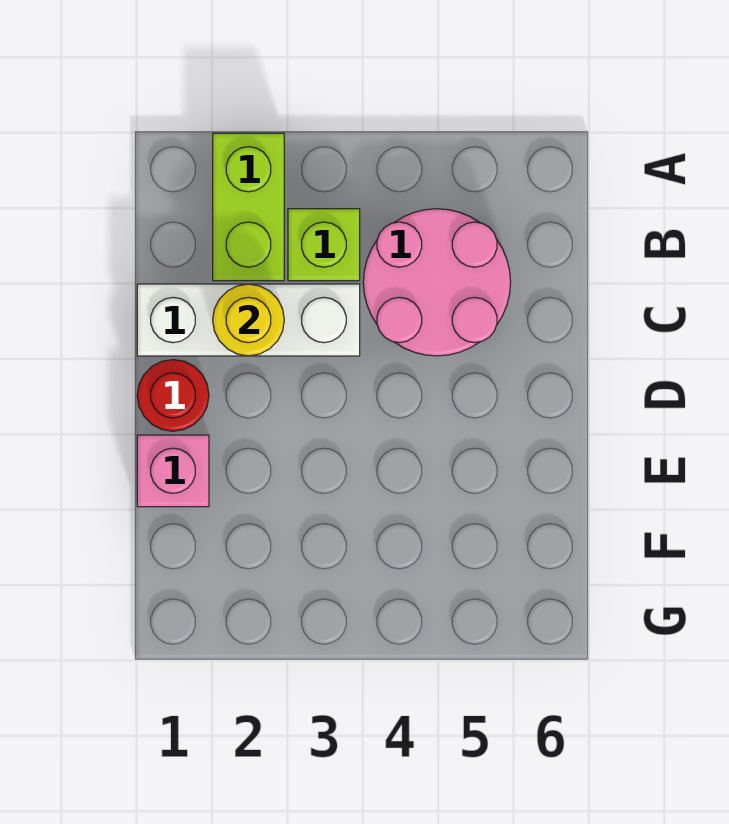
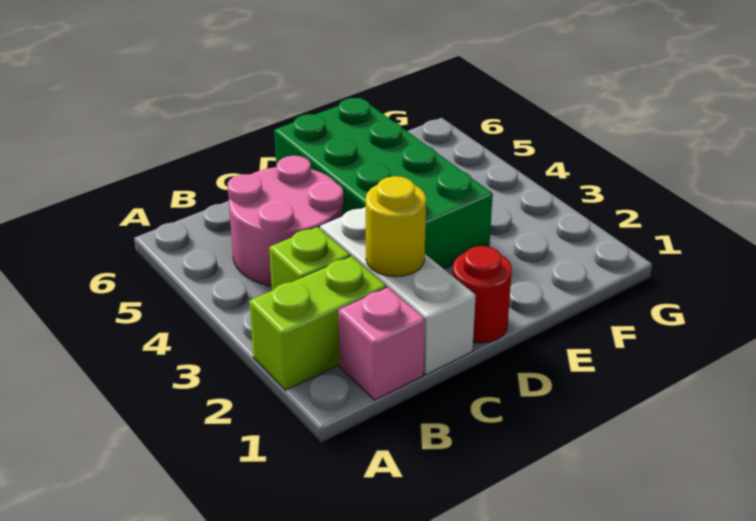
none -> green brick D3:E6 level 1
pink brick E1 level 1 -> pink brick B1 level 1

